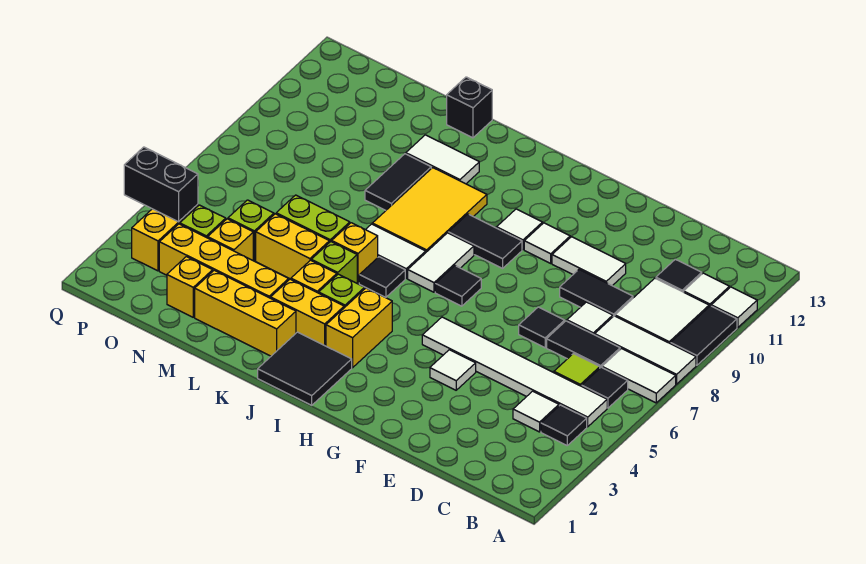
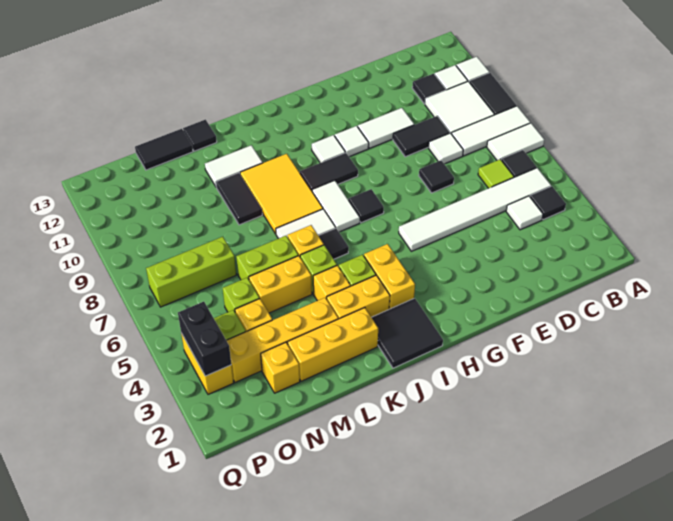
black tile C7:D7 level 1 -> black tile M13:N13 level 1
white tile F4 level 1 -> none
black brick L13 level 1 -> black tile L13 level 1
none -> lime brick N7:P7 level 1
black brick P4:Q4 level 2 -> black brick P3:P4 level 2

